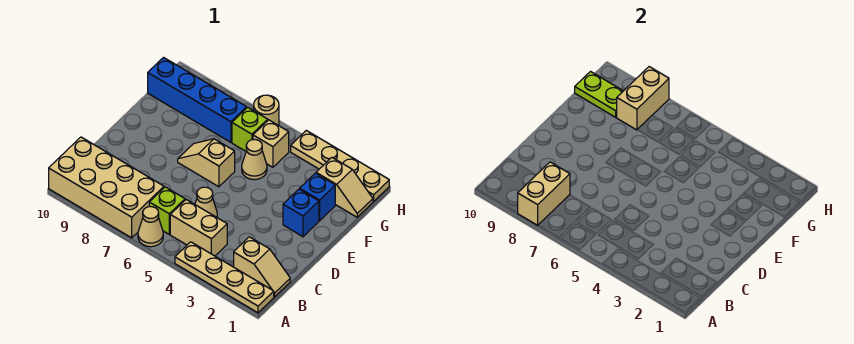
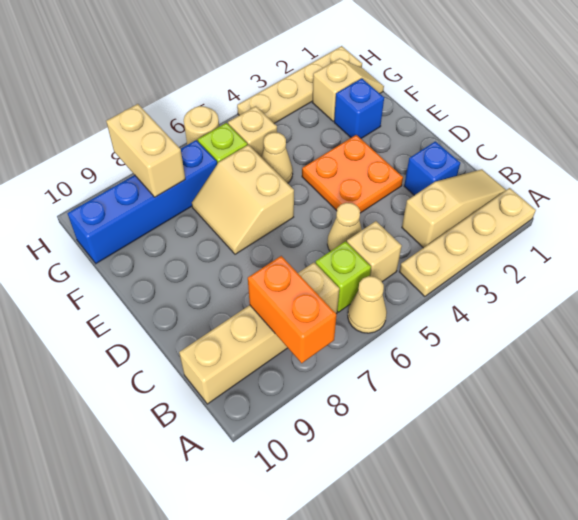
tan brick A7:B10 level 1 -> tan brick B7:B10 level 1
tan brick A8:B8 level 2 -> orange brick A8:B8 level 2
tan slope B1:B2 level 1 top 2 -> tan slope B1:B3 level 1 top 3
tan brick B4:B5 level 1 -> tan brick B5 level 1
none -> orange plate D3:E4 level 1
blue brick E2 level 1 -> blue brick C2 level 1
tan slope E6:E7 level 1 top 6 -> tan slope E6:F7 level 1 top 6
lime plate G9:G10 level 2 -> none

